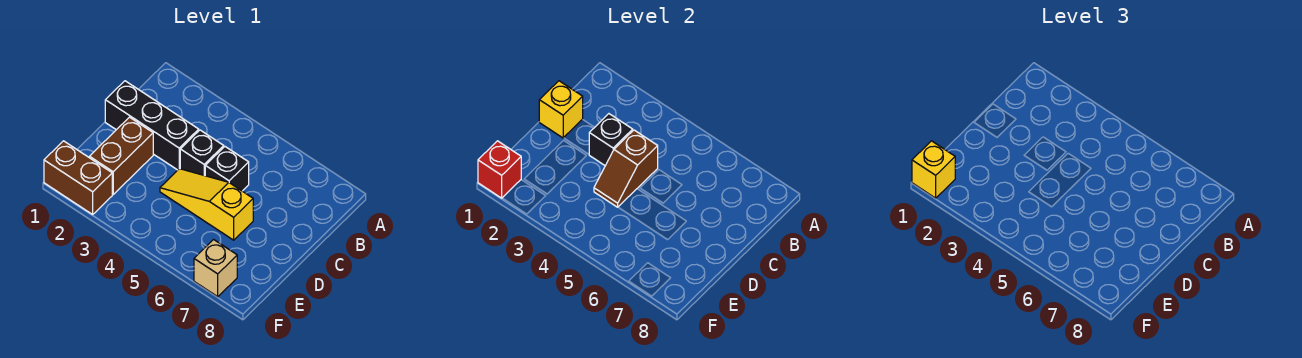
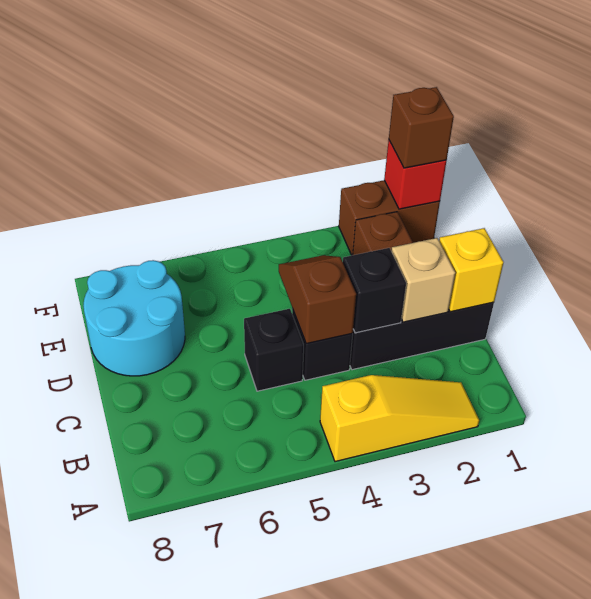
yellow slope D4:D6 level 1 top 6 -> yellow slope A2:A4 level 1 top 4
none -> cyan round brick D7:E8 level 1
yellow brick F1 level 3 -> brown brick F1 level 3
tan brick F7 level 1 -> tan brick C2 level 2

